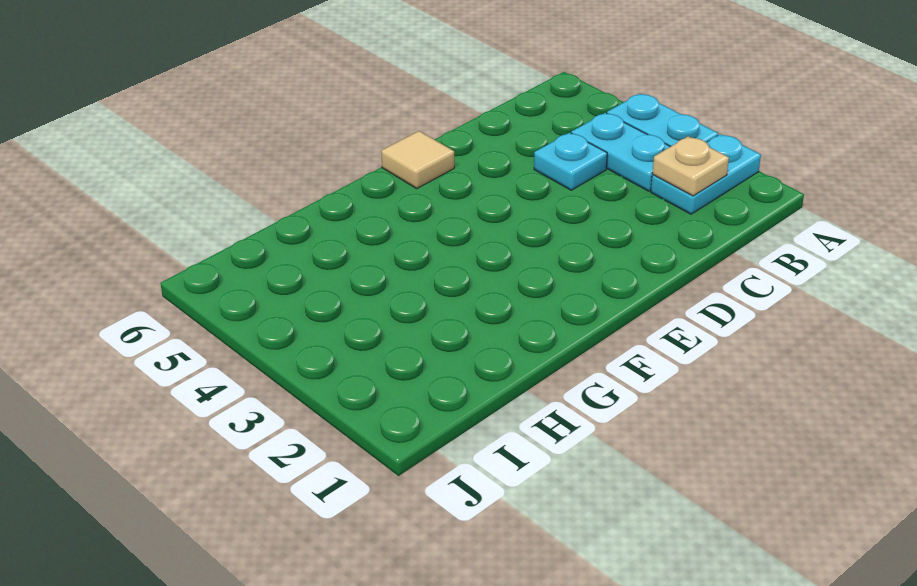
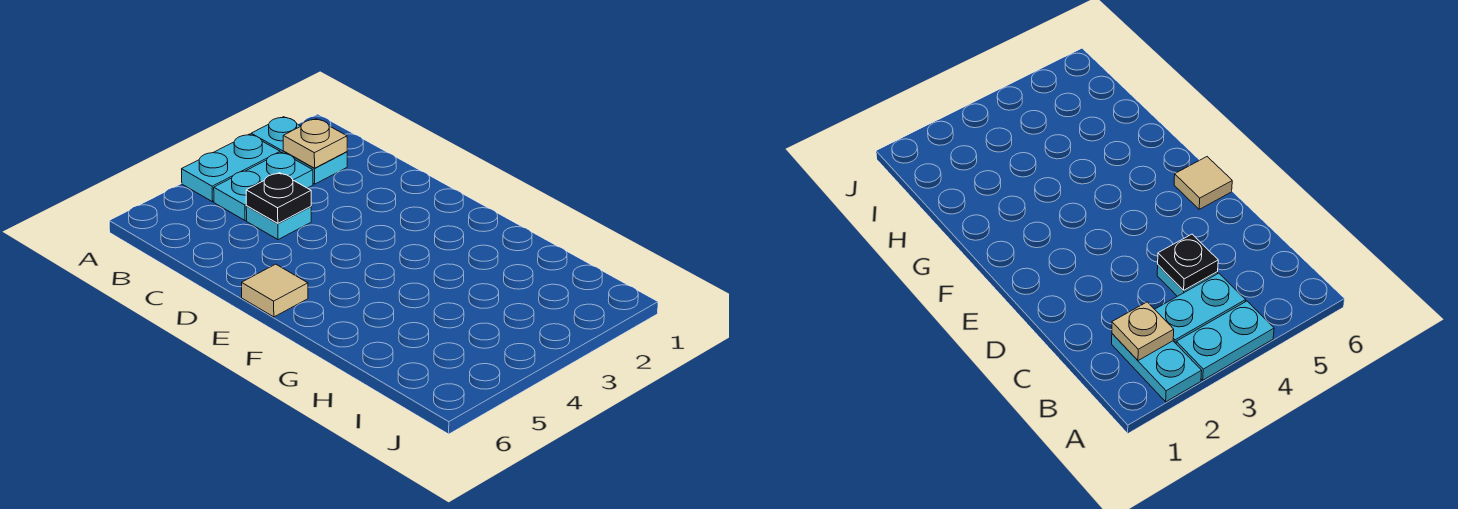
none -> black plate C4 level 2

